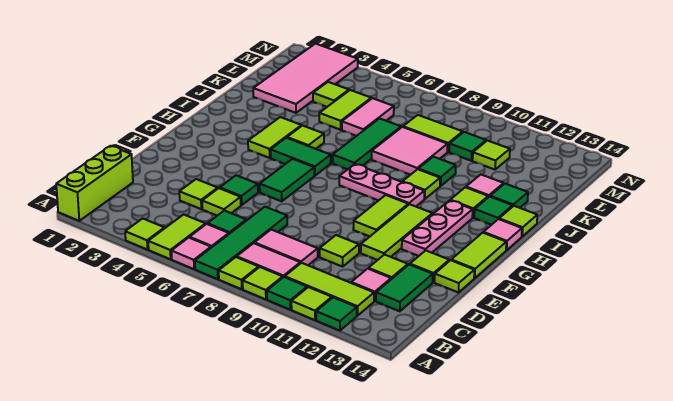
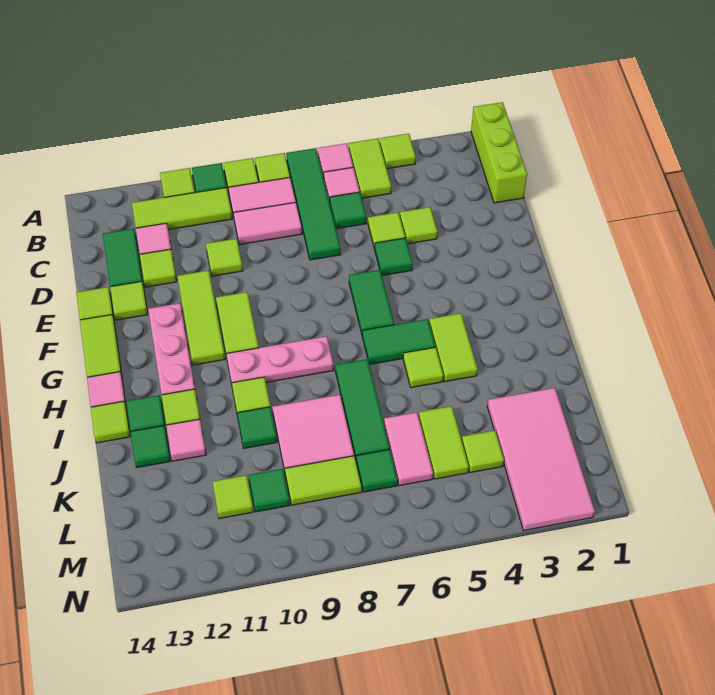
green tile A12 level 1 -> green tile L7 level 1

